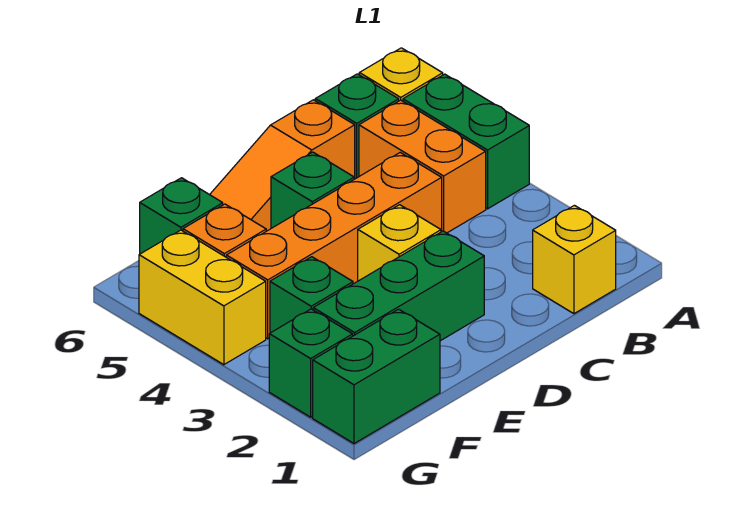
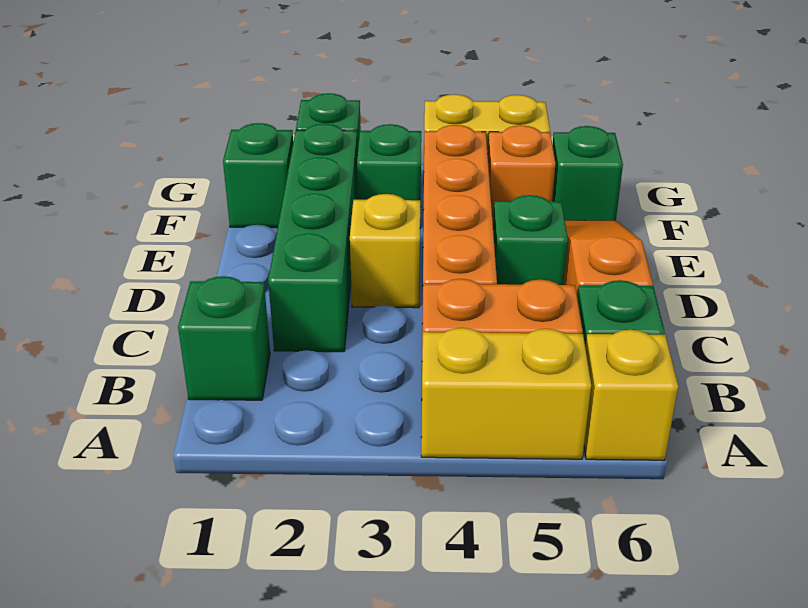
green brick A4:A5 level 1 -> yellow brick A4:A5 level 1
yellow brick B1 level 1 -> green brick B1 level 1
green brick D2:F2 level 1 -> green brick C2:F2 level 1
green brick F1:G1 level 1 -> green brick F1 level 1

